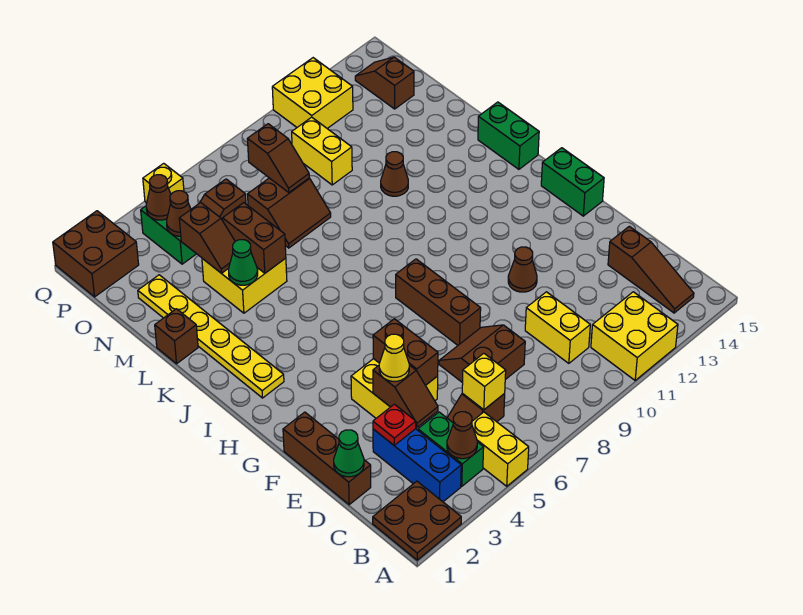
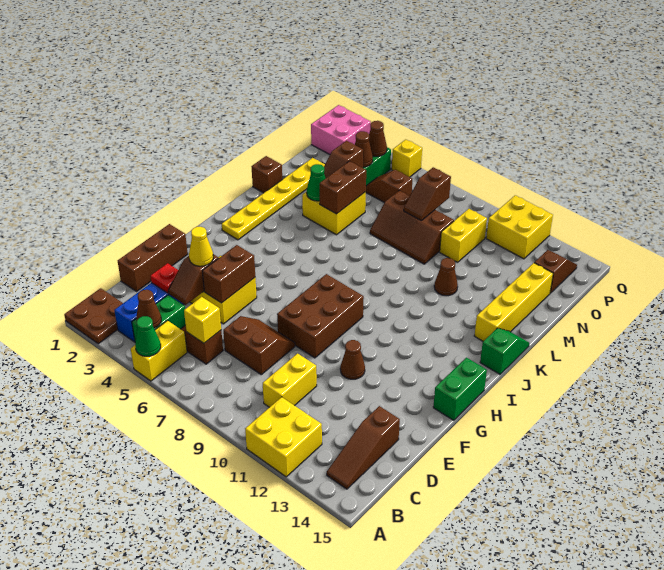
green cone D1 level 2 -> green cone A5 level 2
brown brick F8:H8 level 1 -> brown brick F8:H9 level 1
green brick J15:K15 level 1 -> green slope J15:K15 level 1 top J
none -> yellow brick K14:N14 level 1
brown slope M7:N8 level 1 top N -> brown slope M7:N9 level 1 top N
brown brick P1:Q2 level 1 -> pink brick P1:Q2 level 1

